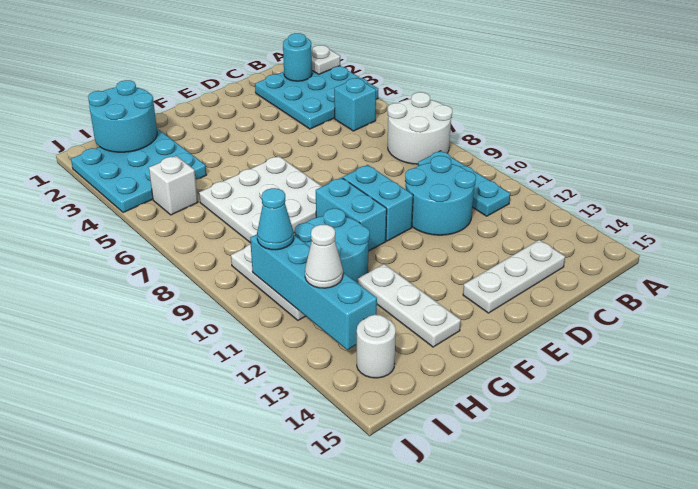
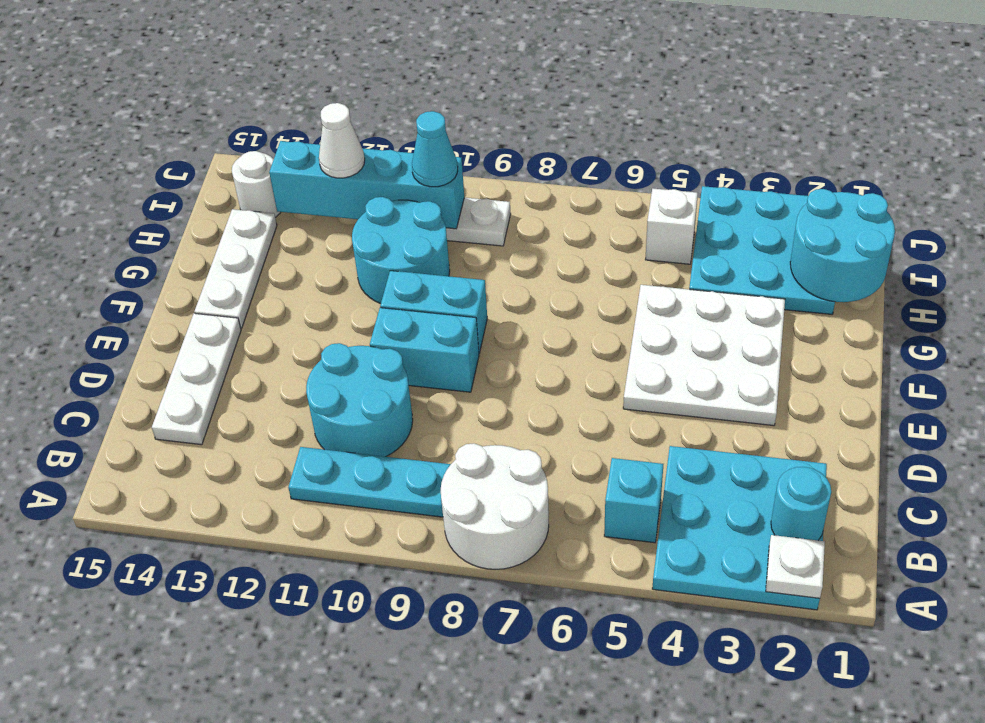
white plate F6:H8 level 1 -> white plate E3:G5 level 1
white plate G12:G14 level 1 -> white plate F14:H14 level 1

